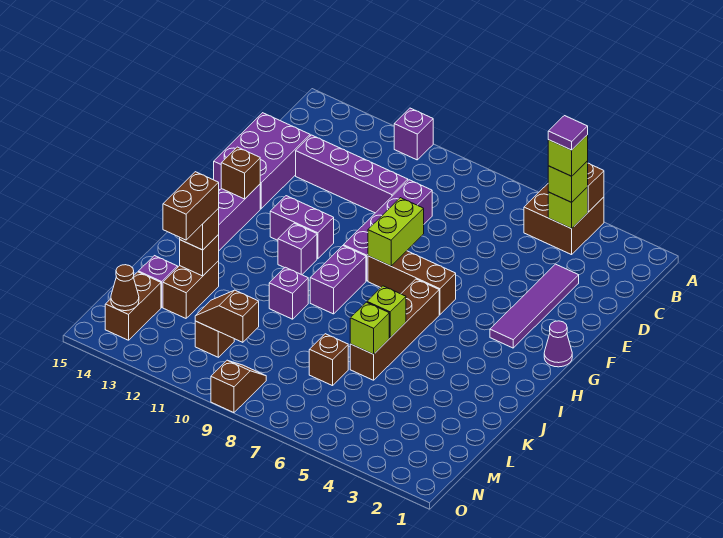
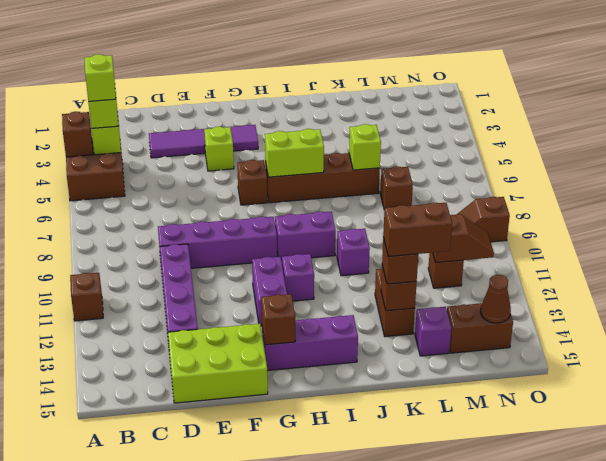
purple brick A11 level 1 -> brown brick A11 level 1
purple tile B4 level 5 -> none
purple brick D14:F15 level 1 -> lime brick D14:F15 level 1
lime brick F8:G8 level 2 -> lime brick H6:I6 level 2
purple cone G1 level 1 -> none
brown brick G6:G8 level 1 -> brown brick G6 level 1
lime brick J6 level 2 -> lime brick F4 level 1
brown brick K13:L13 level 1 -> brown brick K12:K13 level 1
brown slope M10:M11 level 2 top 10 -> brown slope M11:N11 level 2 top M

